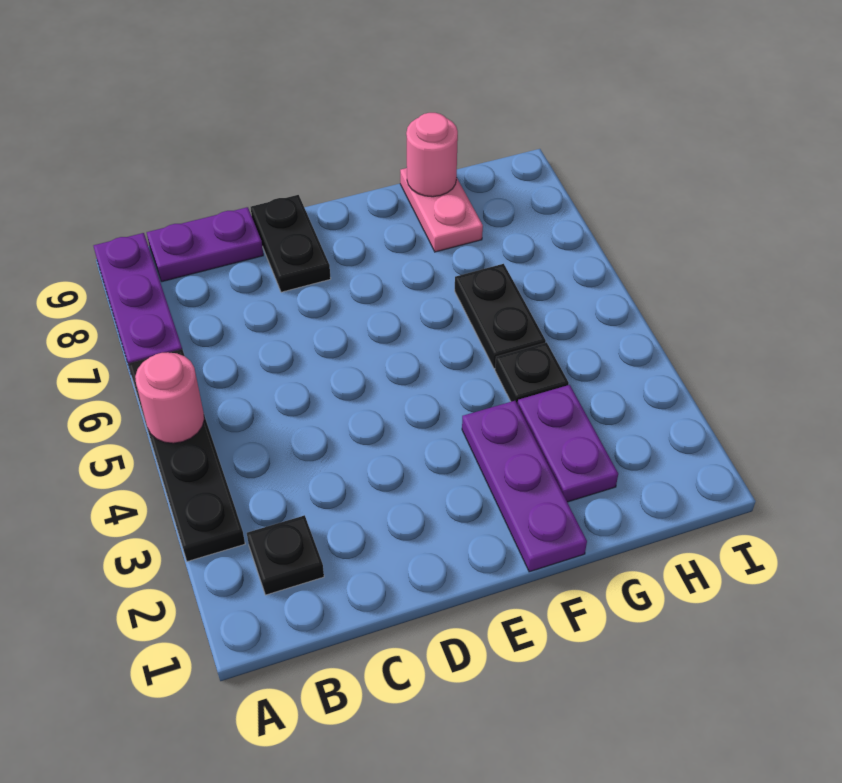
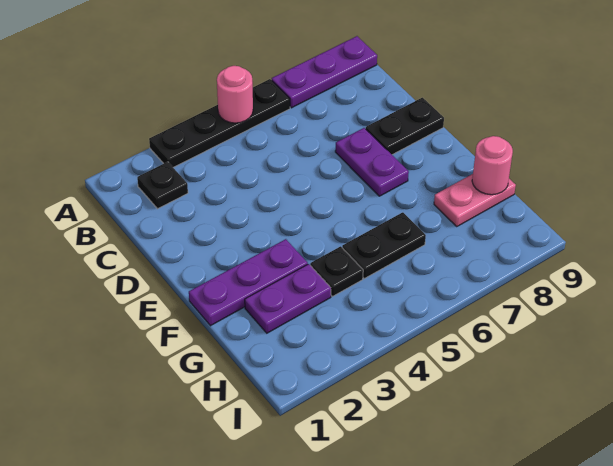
purple plate B9:C9 level 1 -> purple plate D7:E7 level 1

